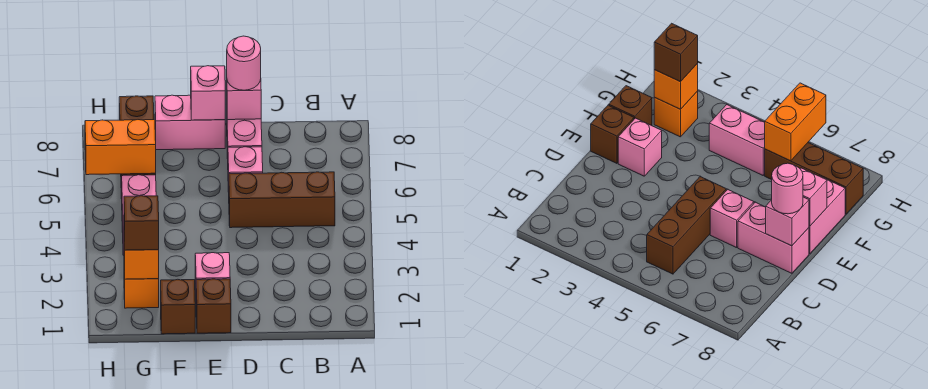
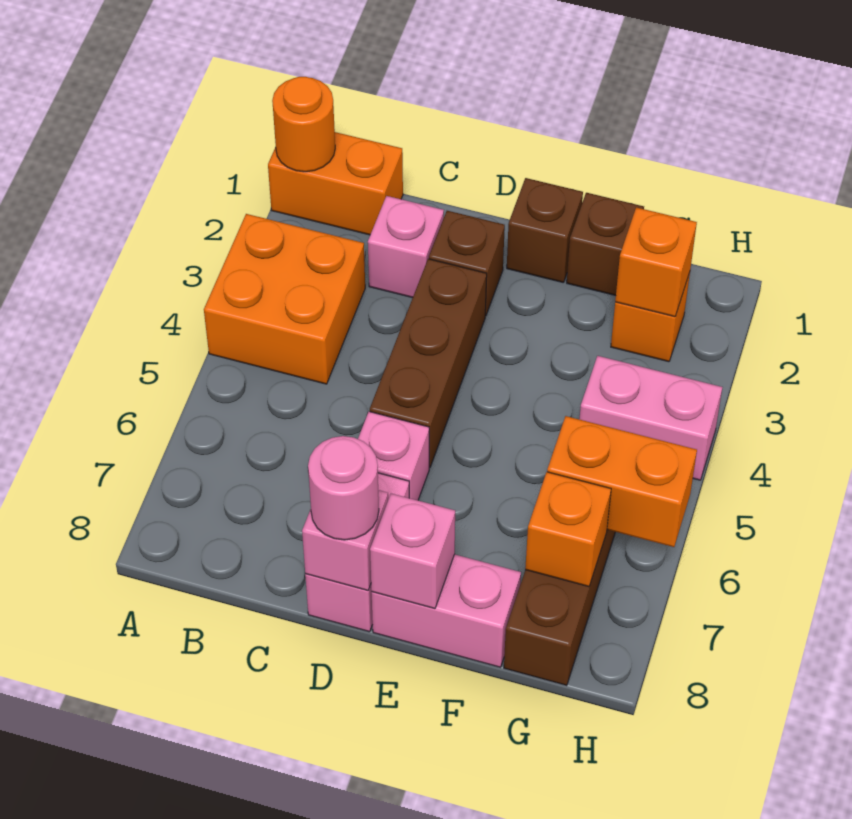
none -> orange brick A1:B1 level 1
none -> orange round brick A1 level 2
none -> orange brick A3:B4 level 1
brown brick B5:D5 level 1 -> brown brick D3:D5 level 1
pink brick E2 level 1 -> pink brick C2 level 1
brown brick G2 level 3 -> brown brick D2 level 1
pink brick G4:G5 level 1 -> pink brick G4:H4 level 1
none -> orange brick G7 level 2

